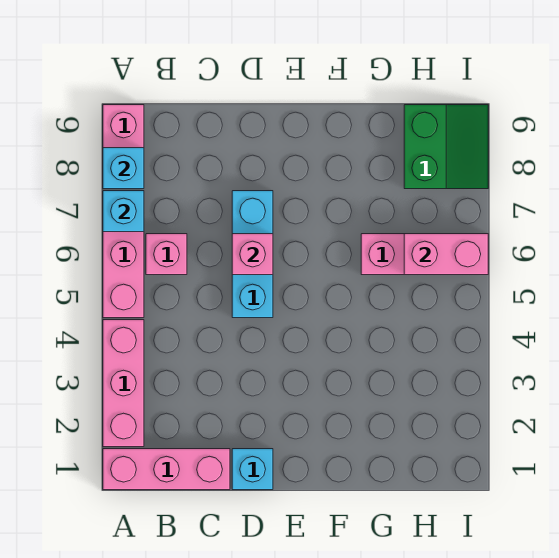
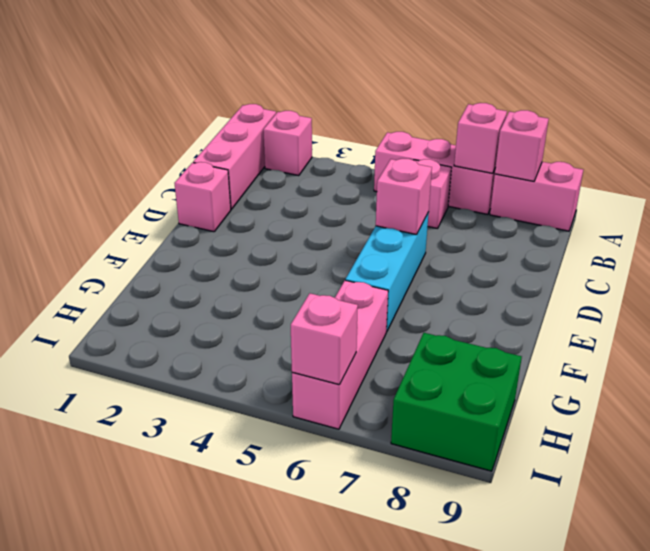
pink brick A2:A4 level 1 -> pink brick A2 level 1
cyan brick A7 level 2 -> pink brick A7 level 2
cyan brick A8 level 2 -> pink brick A8 level 2
cyan brick D1 level 1 -> pink brick D1 level 1
cyan brick D5:D7 level 1 -> cyan brick D6:F6 level 1
pink brick H6:I6 level 2 -> pink brick I6 level 2
green slope H8:I9 level 1 top H -> green brick H8:I9 level 1

